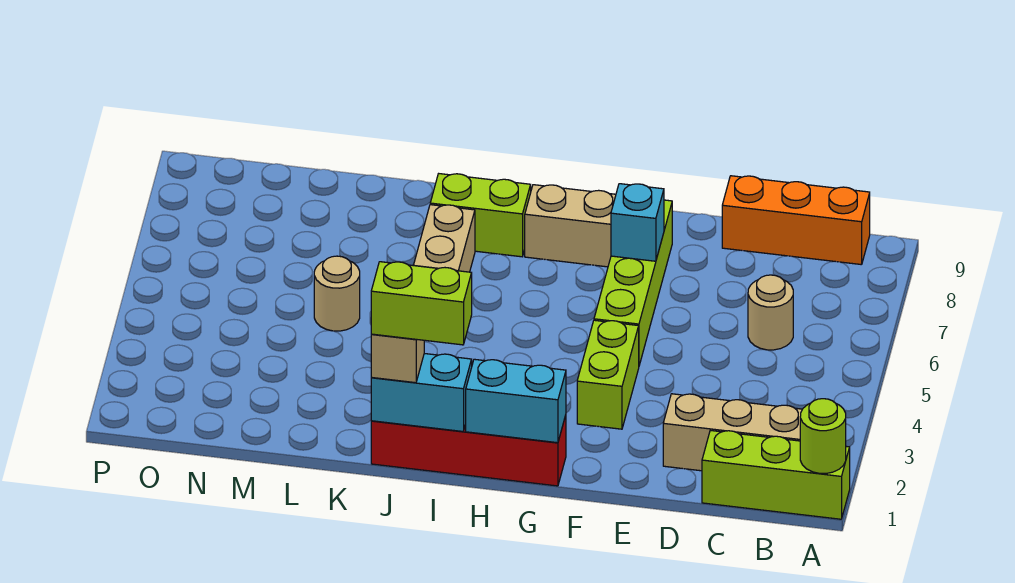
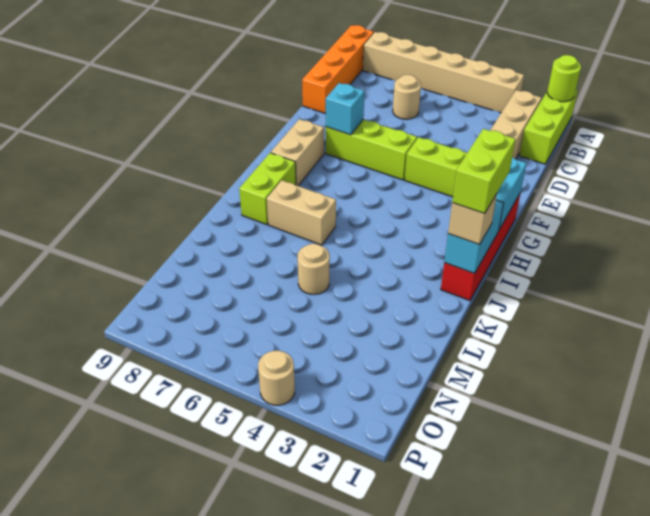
none -> tan brick A3:A8 level 1
orange brick B9:D9 level 1 -> orange brick A9:D9 level 1
lime brick F5:F8 level 1 -> lime brick F5:F7 level 1
none -> tan round brick P4 level 1

